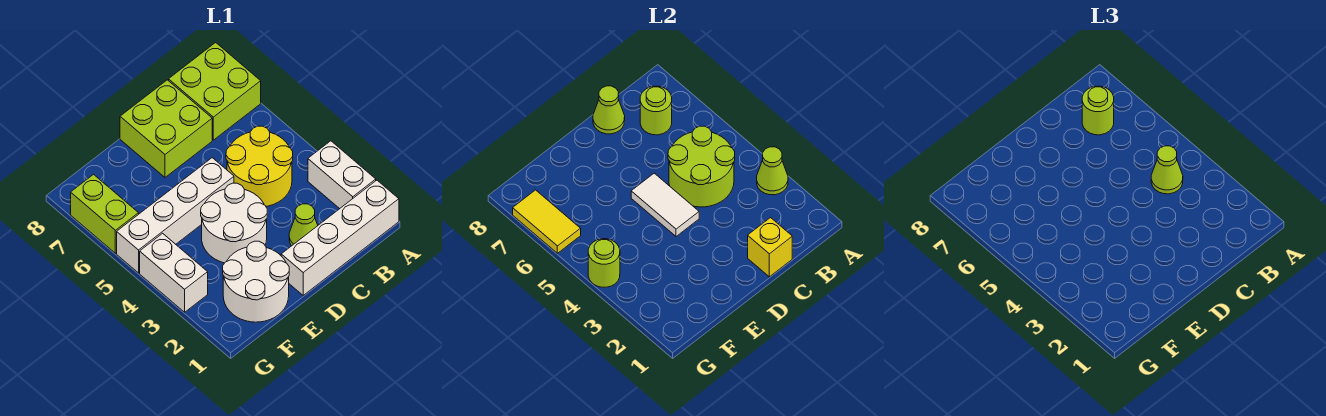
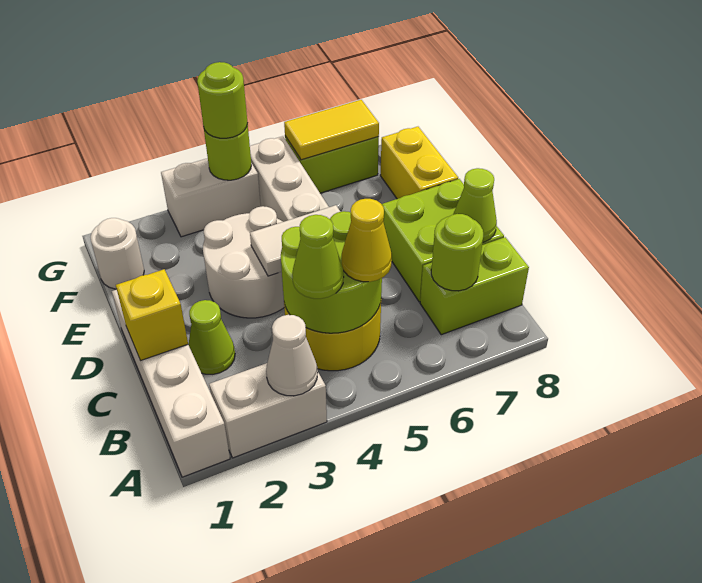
lime cone A3 level 2 -> white cone A3 level 2
lime brick A7:B8 level 1 -> lime brick B7:B8 level 1
none -> yellow cone B5 level 3
lime round brick B7 level 3 -> lime round brick G4 level 3
white round brick E1:F2 level 1 -> white round brick F1 level 1
none -> yellow brick E8:F8 level 1

